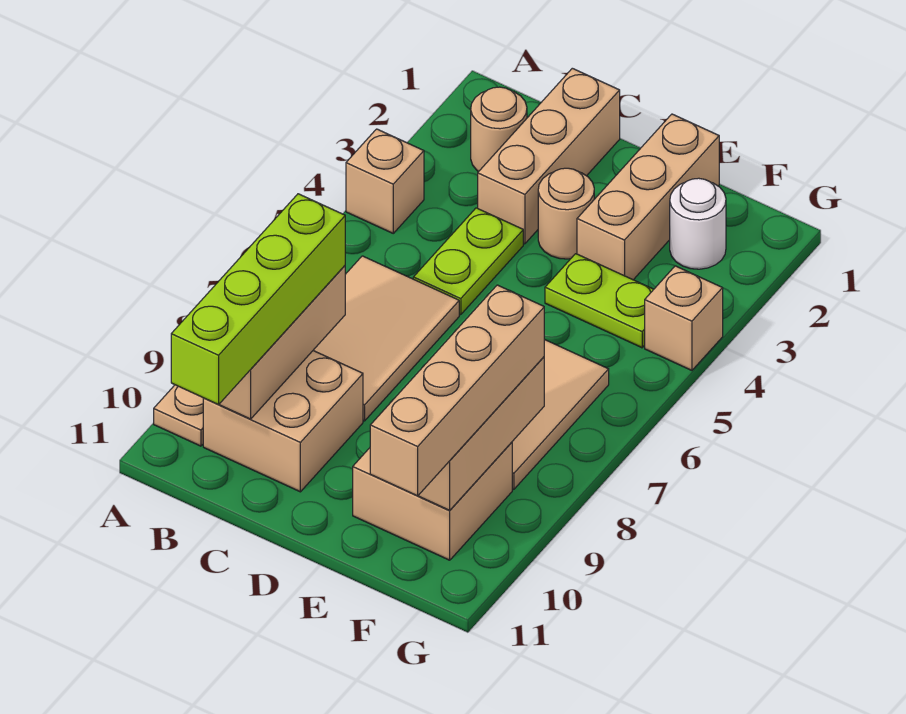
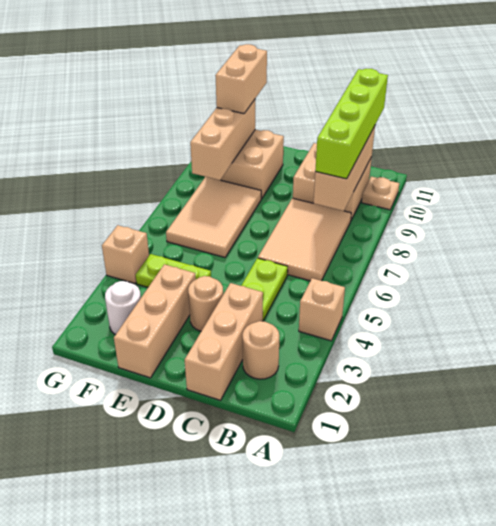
tan brick F8:F11 level 3 -> tan brick F10:F11 level 3

